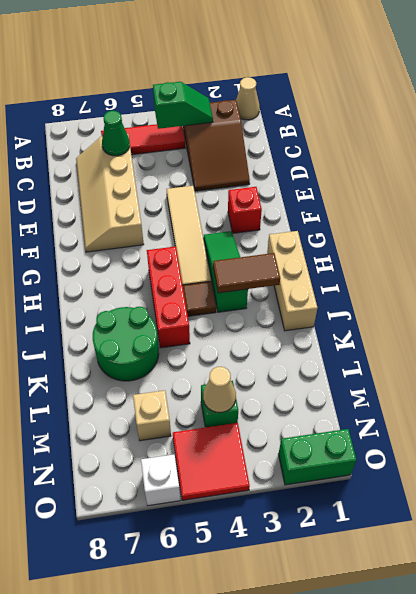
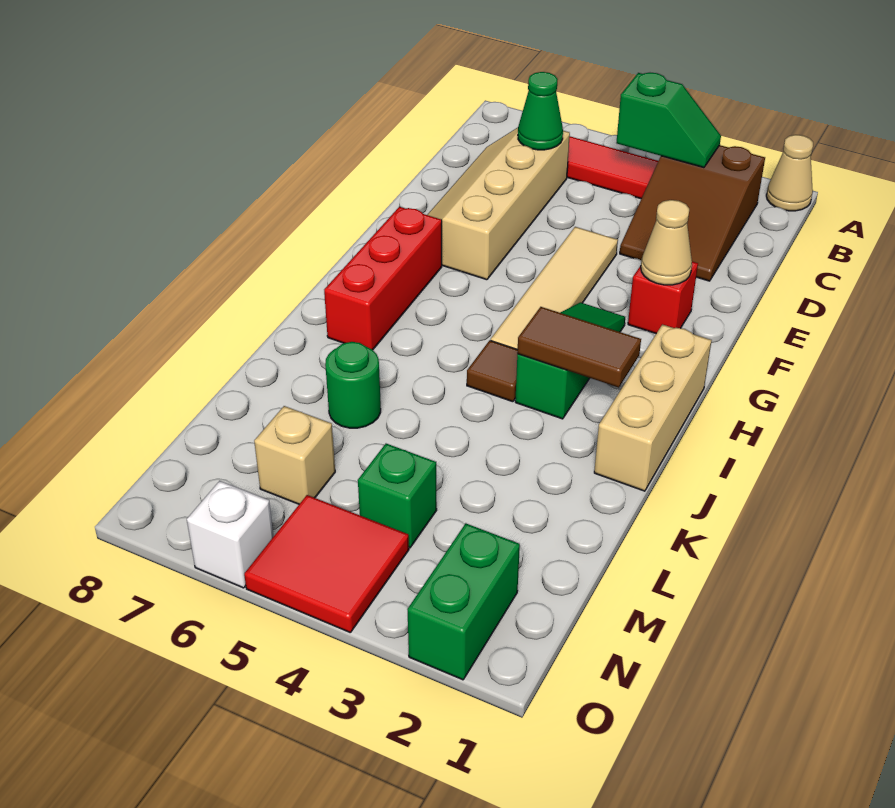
red brick H5:J5 level 1 -> red brick G7:I7 level 1
green round brick J6:K7 level 1 -> green round brick K6 level 1
tan cone M4 level 2 -> tan cone F2 level 2
green brick O1:O2 level 1 -> green brick N2:O2 level 1

